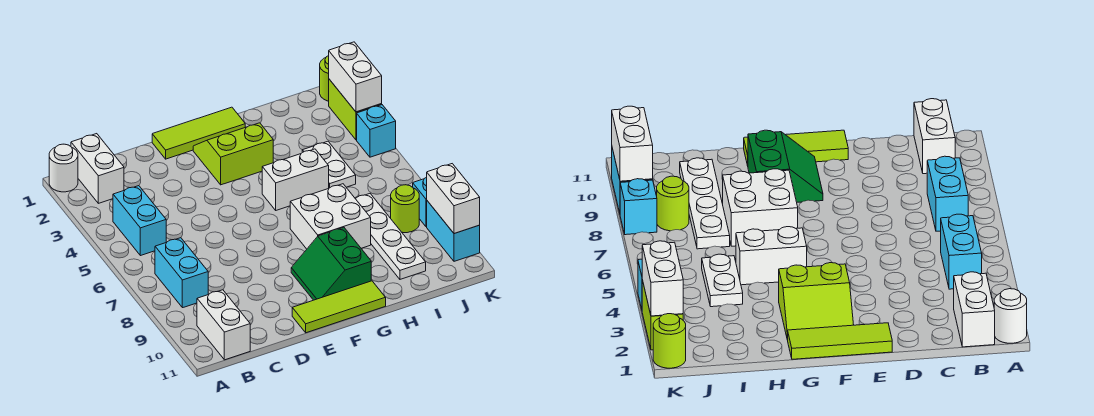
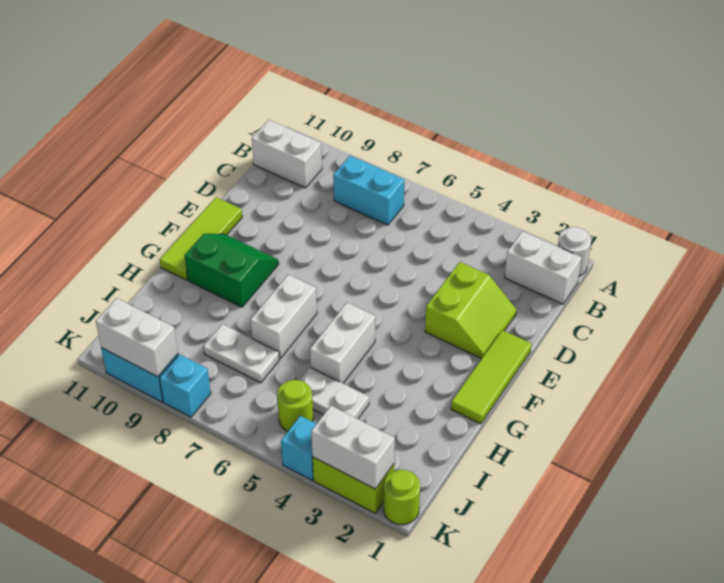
cyan brick B4:B5 level 1 -> none
lime slope F2:G3 level 1 top 3 -> lime slope D2:E3 level 1 top 3
white brick G7:H8 level 1 -> white brick G7:H7 level 1
white plate I7:I10 level 1 -> white plate I7:I8 level 1
lime round brick J8 level 1 -> lime round brick J5 level 1

